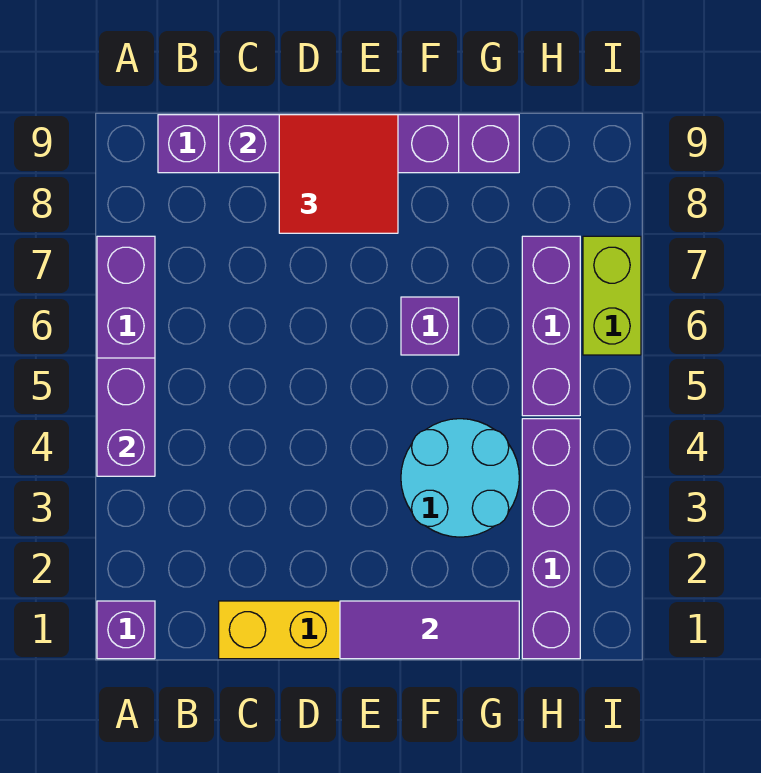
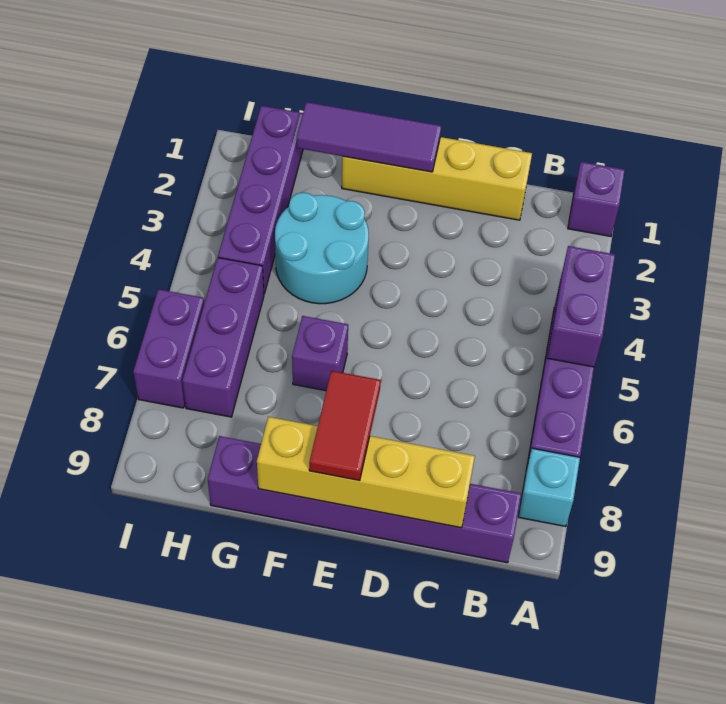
none -> cyan brick A8 level 1
purple brick C9:F9 level 2 -> yellow brick C9:F9 level 2
red tile D8:E9 level 3 -> red tile E8:E9 level 3
lime brick I6:I7 level 1 -> purple brick I6:I7 level 1

